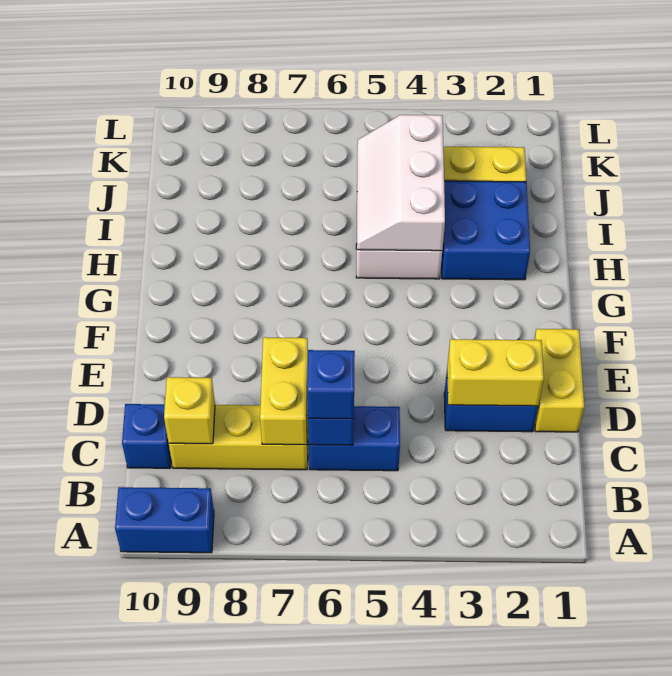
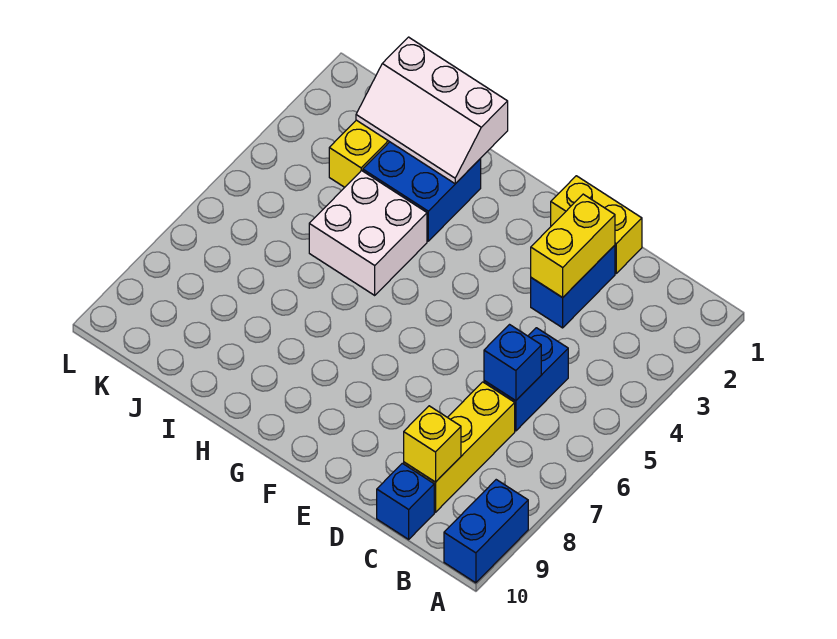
blue brick C6 level 3 -> none
yellow brick C7:D7 level 2 -> none
white slope H4:J5 level 2 top 4 -> white slope H1:J2 level 2 top 1

